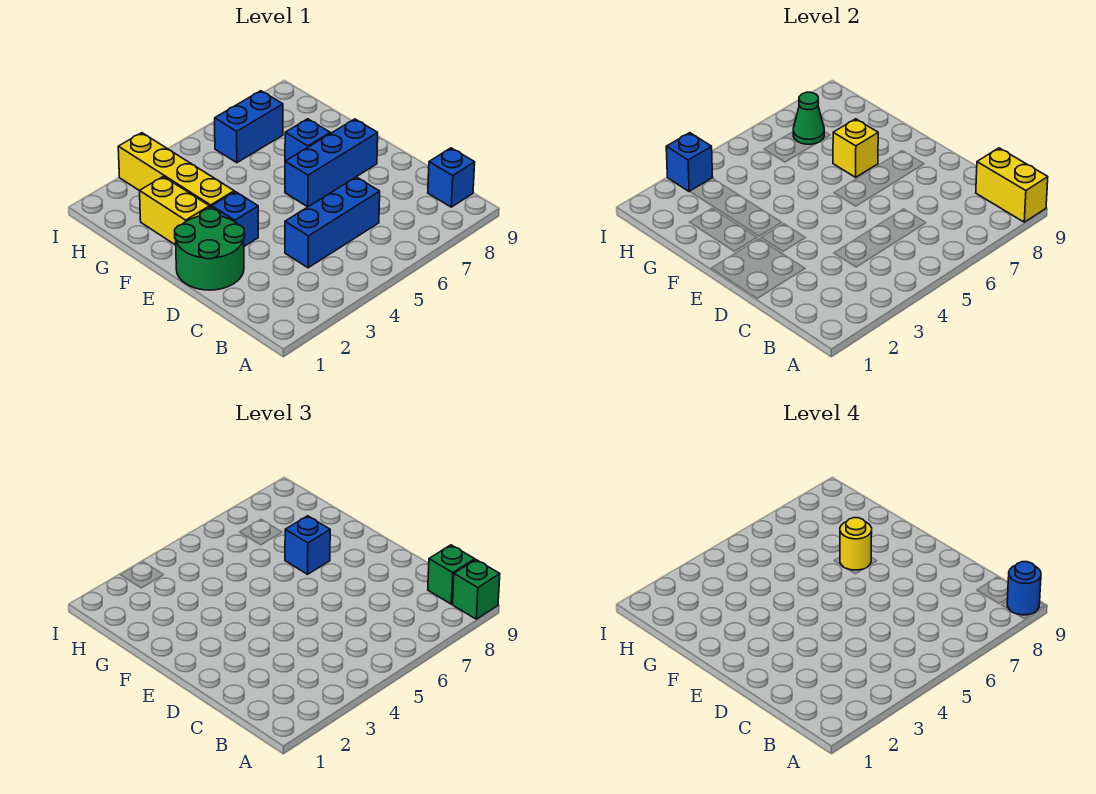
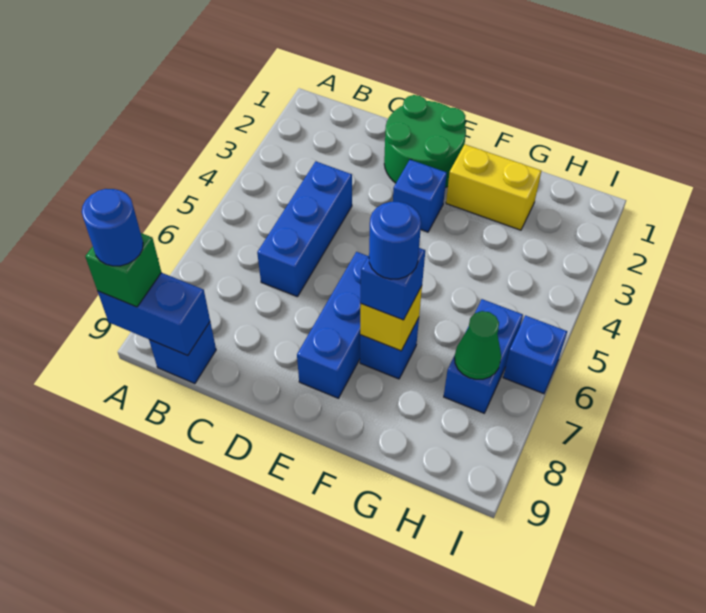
yellow brick A9:B9 level 2 -> blue brick A9:B9 level 2
green brick B9 level 3 -> none
yellow brick F3:I3 level 1 -> none
yellow round brick F7 level 4 -> blue round brick F7 level 4
blue brick I3 level 2 -> blue brick I6 level 1

